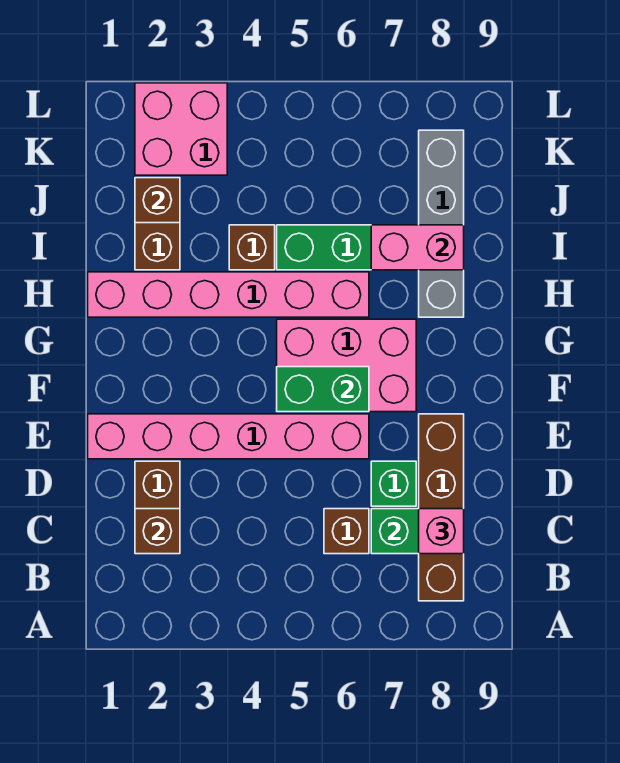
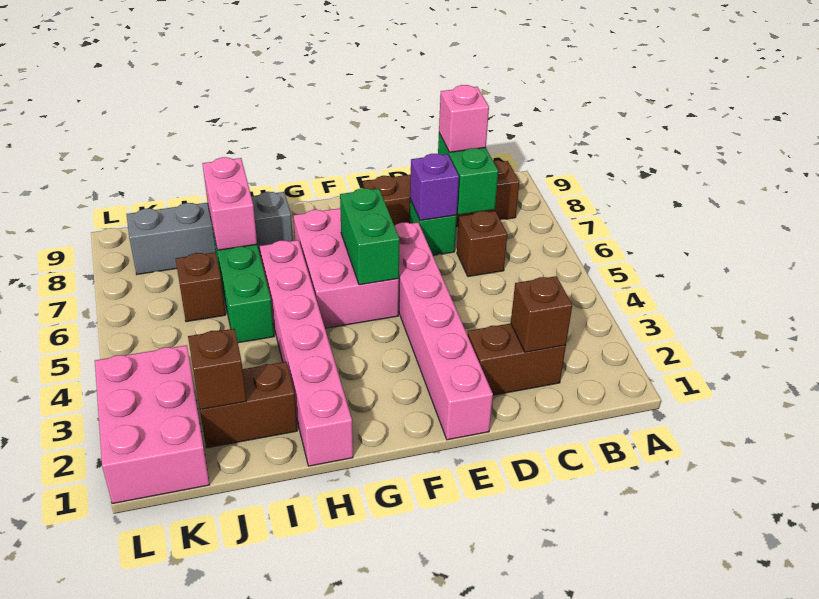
none -> purple brick D7 level 2
brown brick I4 level 1 -> brown brick J6 level 1
pink brick K2:L3 level 1 -> pink brick K1:L3 level 1

